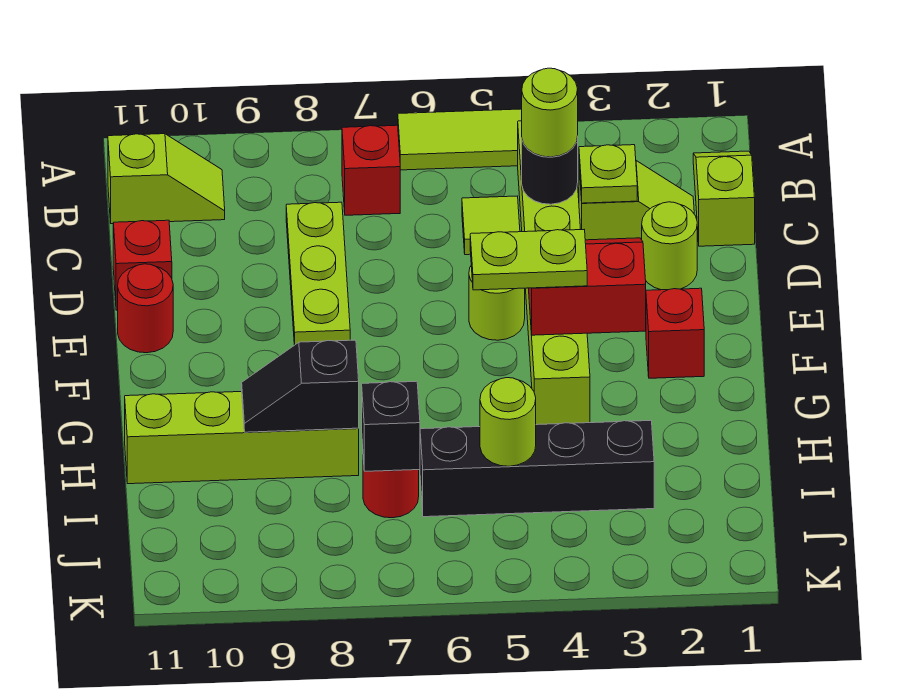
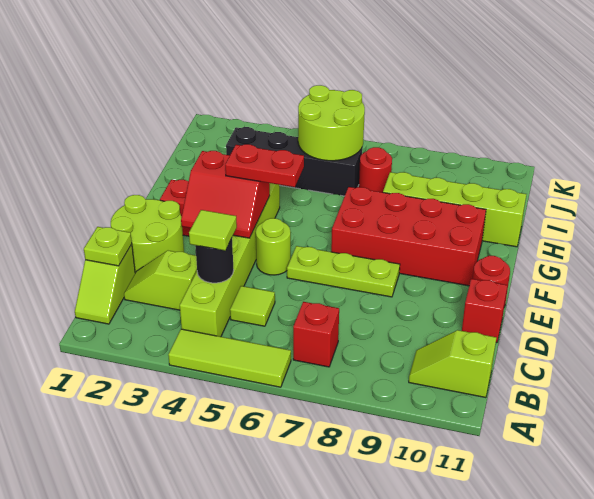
lime plate C3 level 2 -> lime plate C1 level 2
lime round brick C4 level 3 -> lime tile C4 level 3
lime plate C8:E8 level 1 -> lime plate E6:E8 level 1
lime round brick D2 level 1 -> lime round brick D1:E2 level 1
lime plate F4:F5 level 3 -> red plate F4:F5 level 3
none -> red brick F7:G10 level 1
black slope H8:H9 level 2 top 8 -> none
lime round brick I5 level 2 -> lime round brick I5:J6 level 2
black brick I7 level 2 -> none

